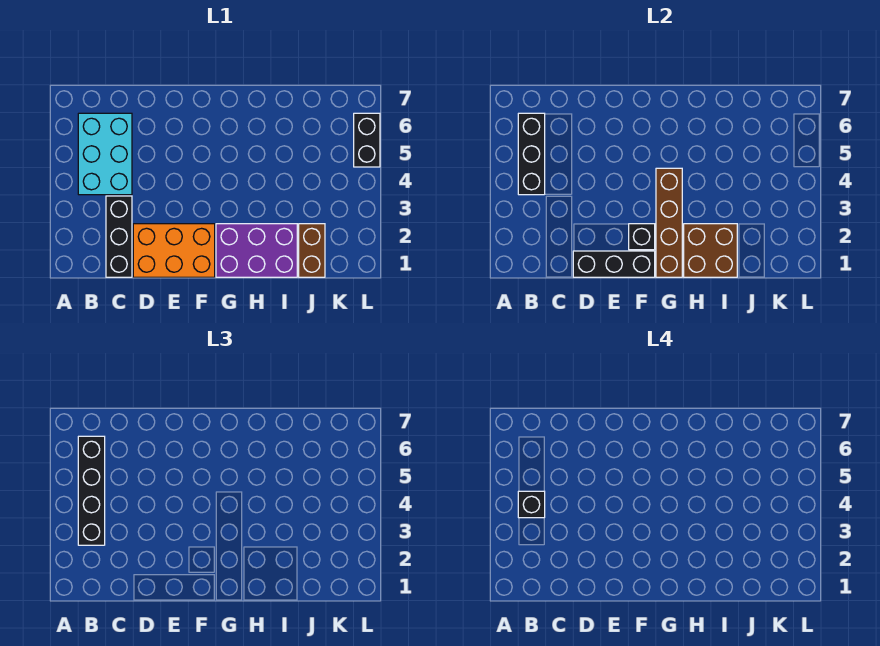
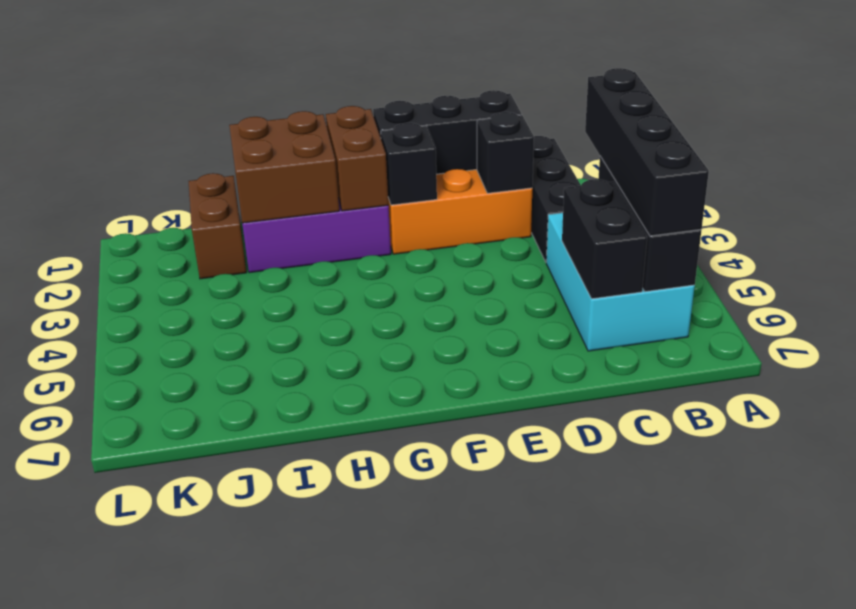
black brick B4 level 4 -> black brick D2 level 2
brown brick G1:G4 level 2 -> brown brick G1:G2 level 2
black brick L5:L6 level 1 -> black brick C5:C6 level 2

